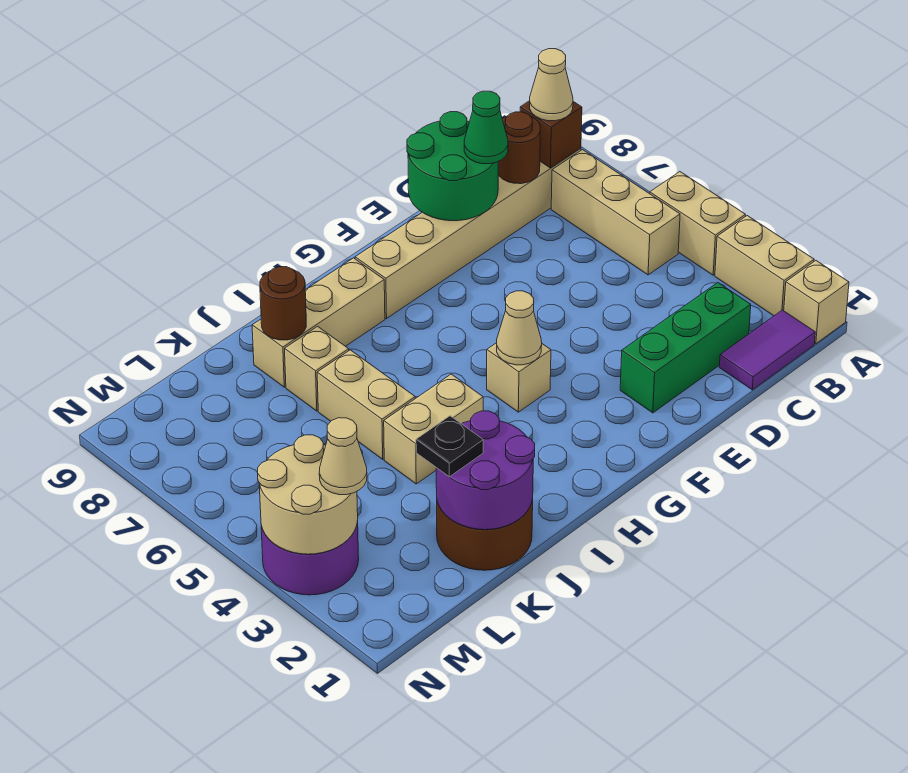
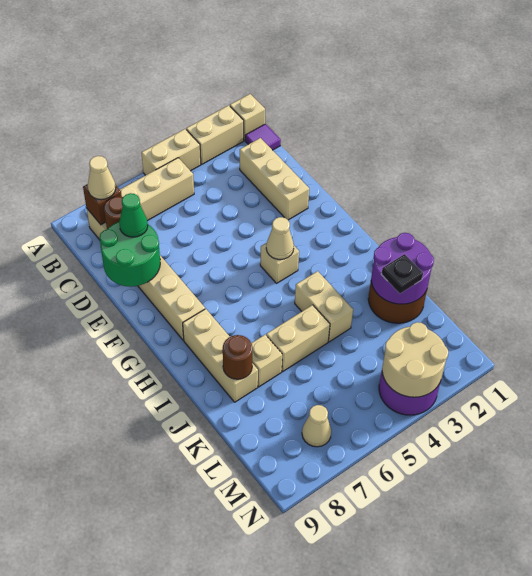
purple tile B1:C1 level 1 -> purple tile B1 level 1
green brick C2:E2 level 1 -> tan brick C2:E2 level 1
tan cone M3 level 3 -> tan cone M7 level 1

